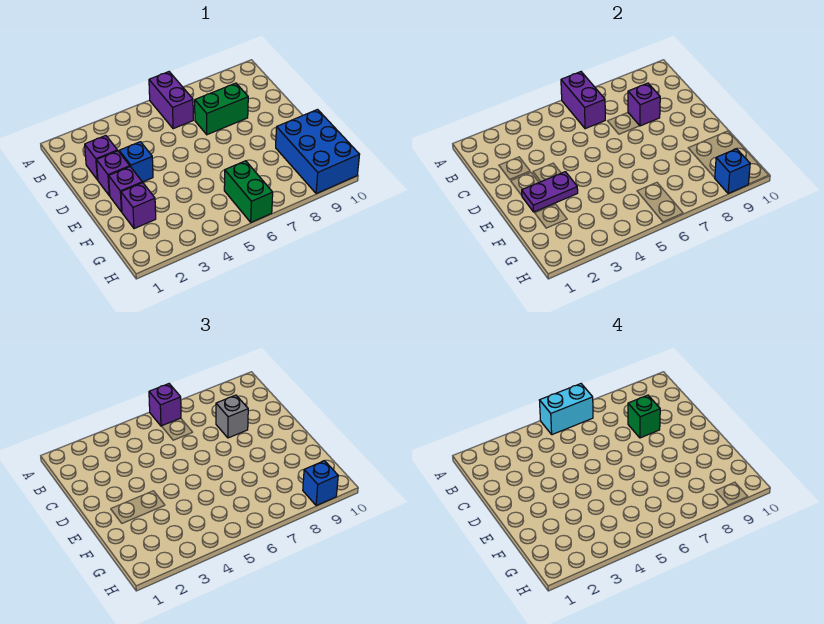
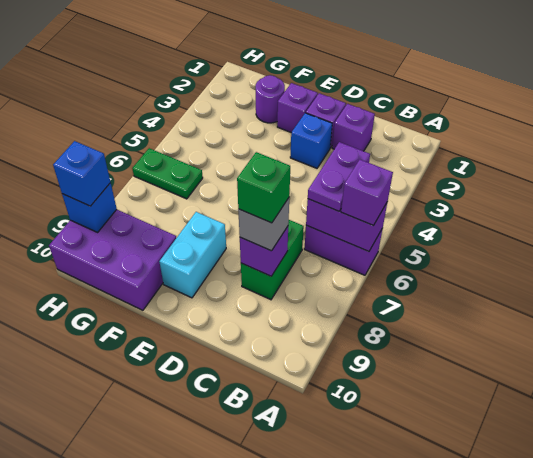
cyan brick A5:A6 level 4 -> cyan brick E8:E9 level 1
purple plate E2:E3 level 2 -> purple plate B5:B6 level 3
purple brick F2 level 1 -> purple round brick F2 level 1
blue brick F9:H10 level 1 -> purple brick F9:H10 level 1
green brick G6:H6 level 1 -> green plate G6:H6 level 1

